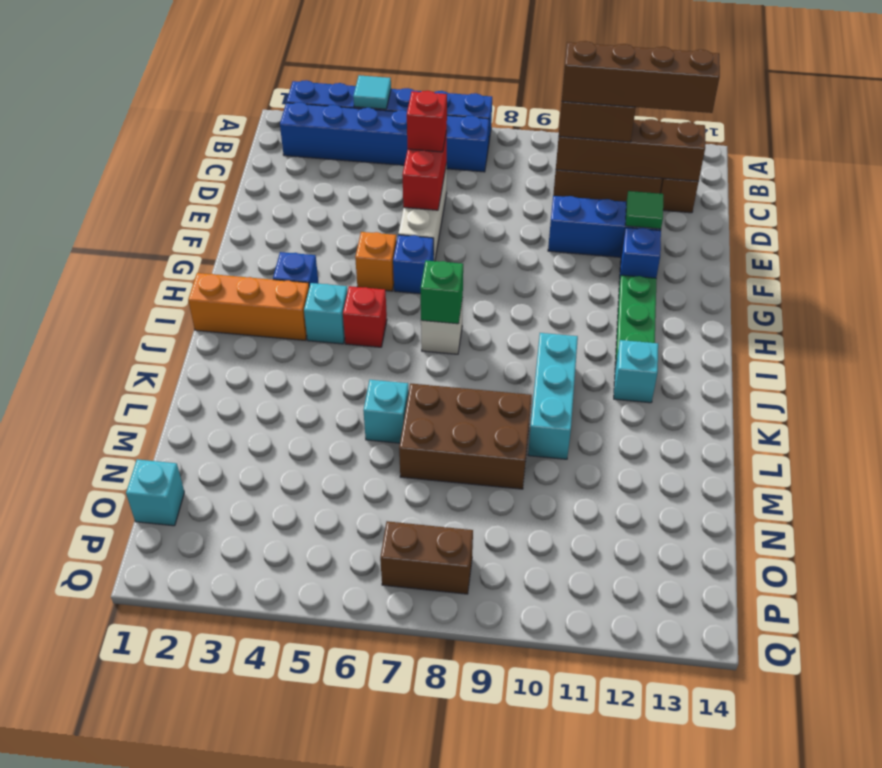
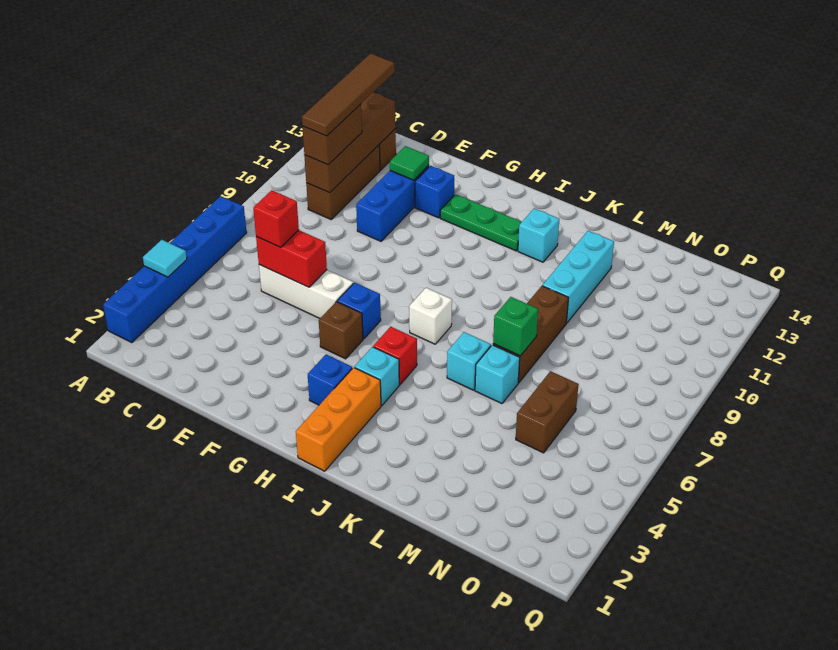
blue brick B2:B7 level 1 -> none
brown brick C10:C13 level 4 -> brown tile C10:C13 level 4
orange brick G5 level 1 -> brown brick G5 level 1
green brick I7 level 2 -> green brick L7 level 2
cyan brick J10:L10 level 1 -> cyan brick L10:L12 level 1
brown brick L7:M9 level 1 -> brown brick L7:L9 level 1
cyan brick O1 level 1 -> cyan brick K6 level 1
brown brick P7:P8 level 1 -> brown brick N5:N6 level 1

